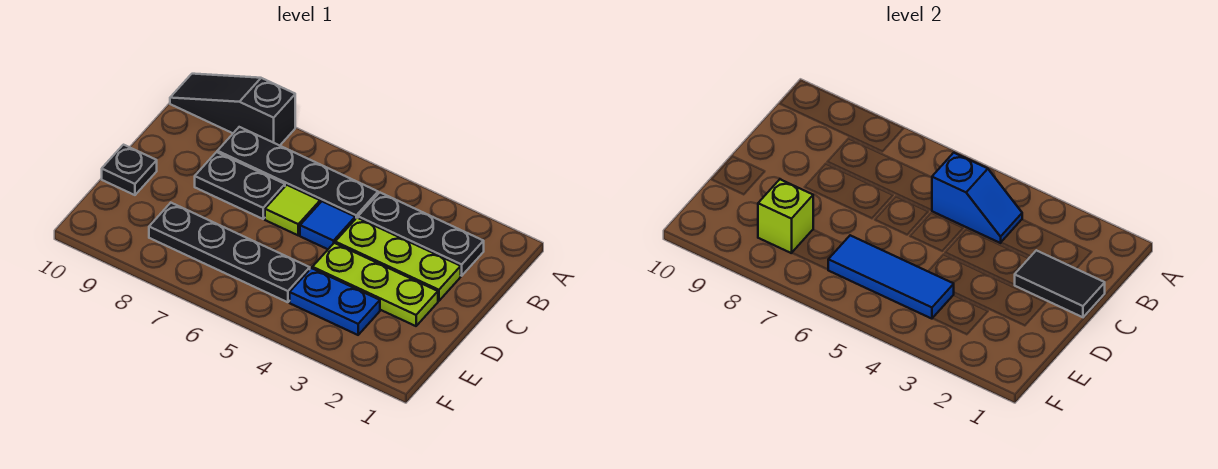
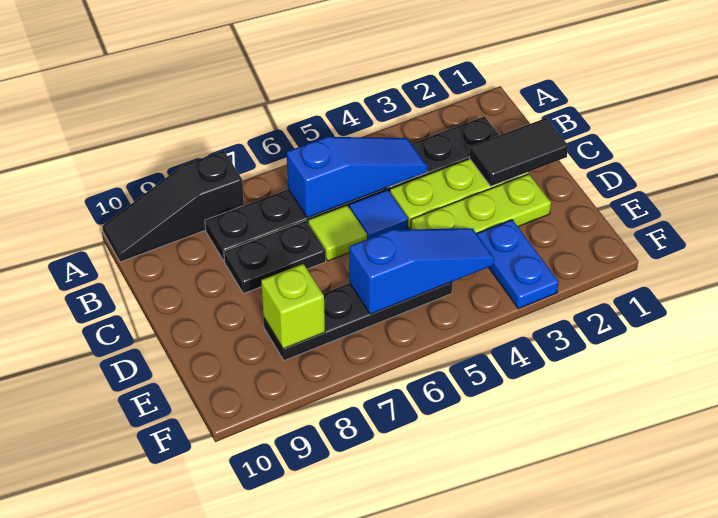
blue slope B4:B5 level 2 top 5 -> blue slope B4:B6 level 2 top 6
black plate D10 level 1 -> none
blue plate E3:E4 level 1 -> blue plate E3:F3 level 1
blue tile E4:E6 level 2 -> blue slope E4:E6 level 2 top 6

